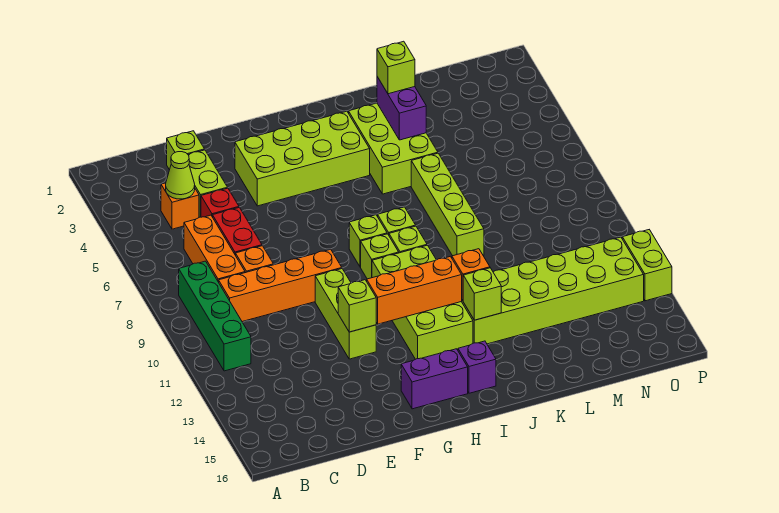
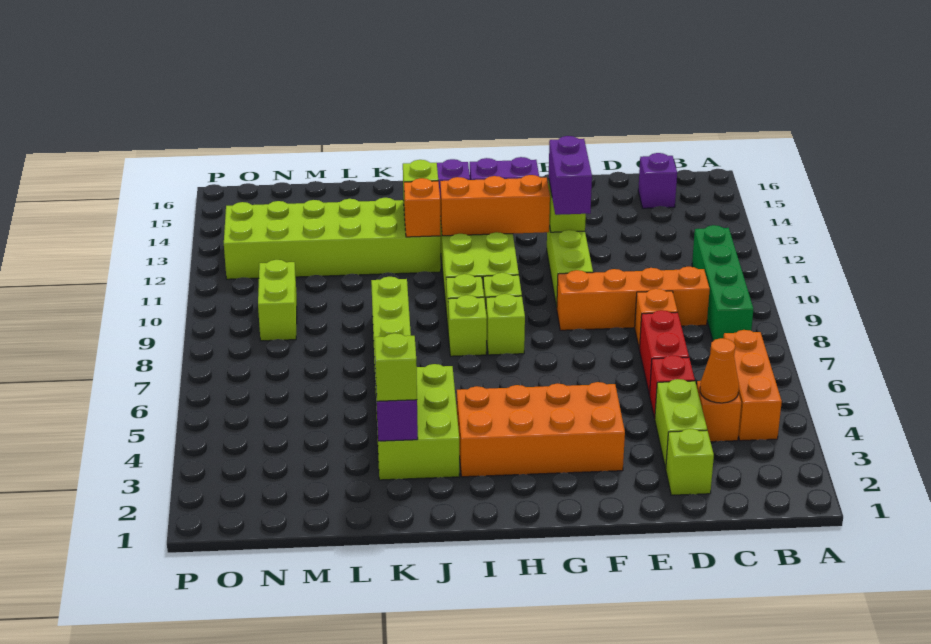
lime cone C4 level 2 -> orange cone C4 level 2
orange brick C6:C8 level 1 -> orange brick B4:B6 level 1
none -> purple brick C15 level 1
lime brick F3:I4 level 1 -> orange brick F3:I4 level 1
none -> purple brick F11:F12 level 3
lime brick P12:P13 level 1 -> lime brick N9:N10 level 1

